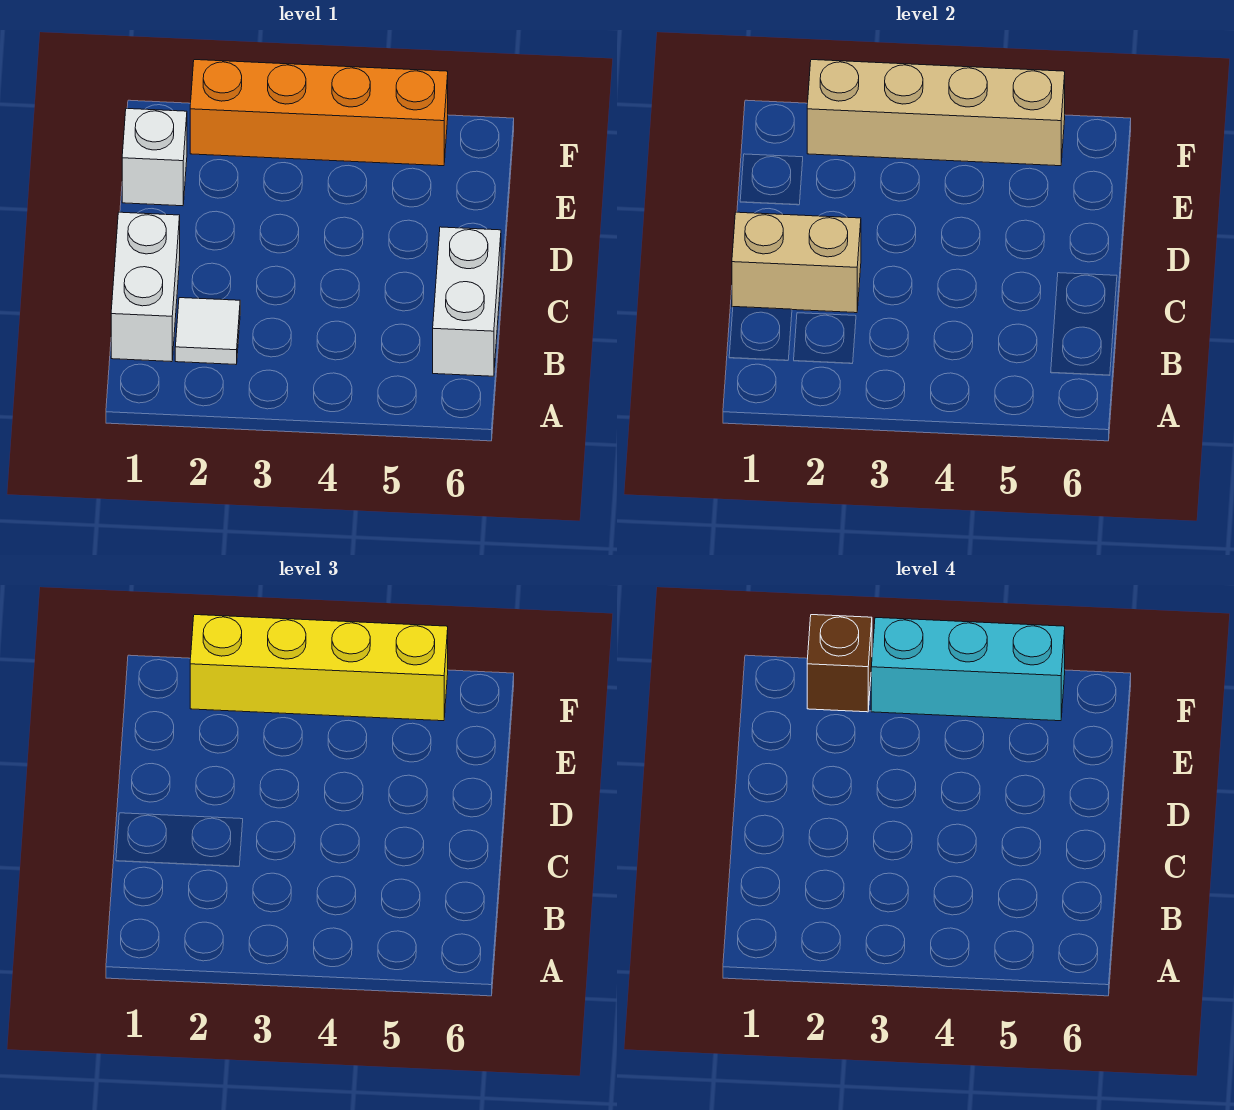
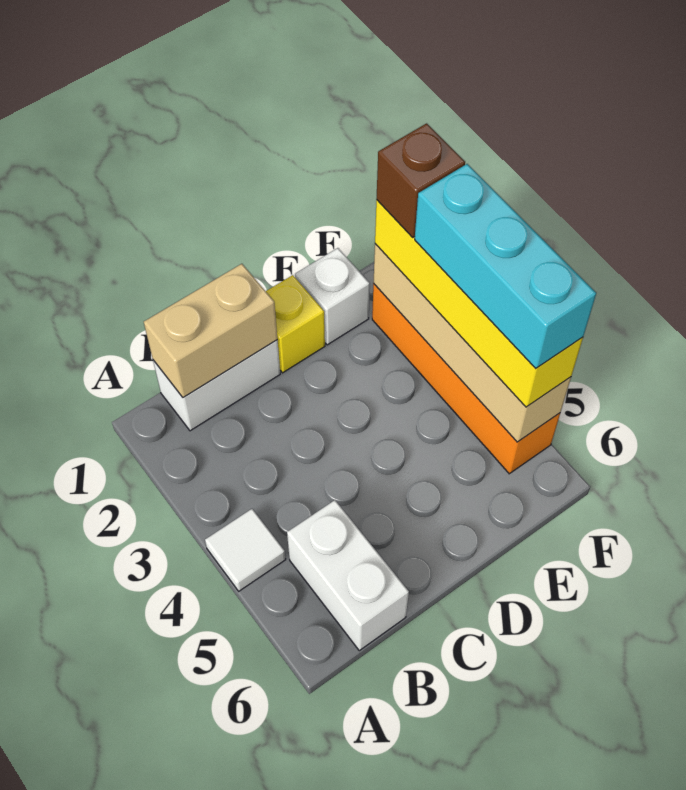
white tile B2 level 1 -> white tile A4 level 1
white brick B6:C6 level 1 -> white brick B5:B6 level 1
tan brick C1:C2 level 2 -> tan brick B1:C1 level 2
none -> yellow brick D1 level 1

